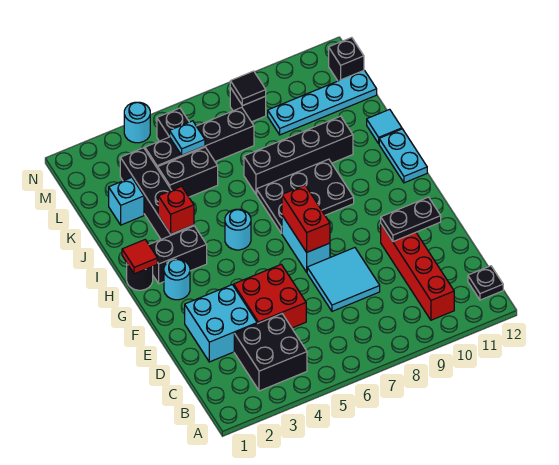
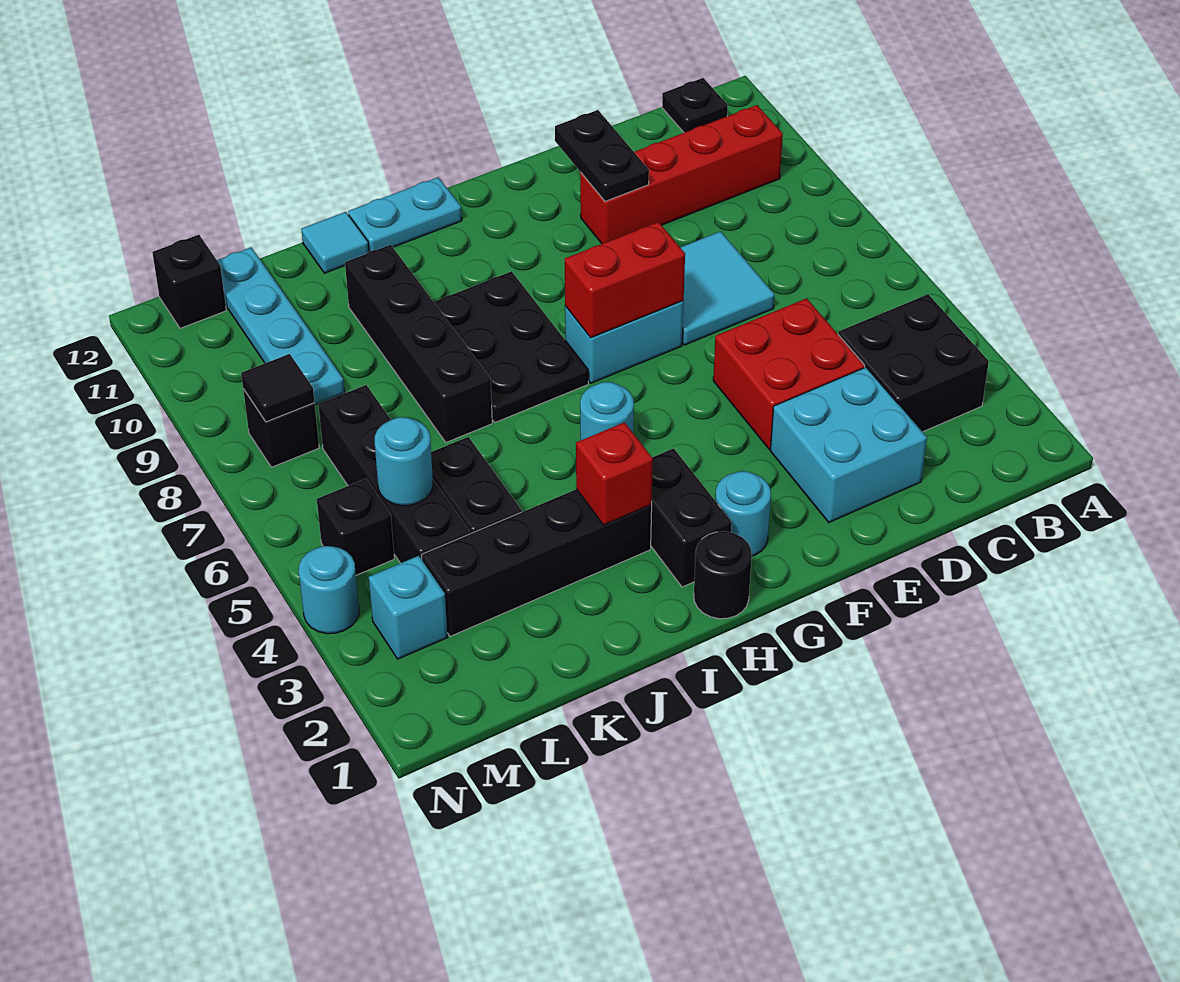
red tile H1 level 2 -> none
cyan brick K2 level 1 -> cyan brick M3 level 1
cyan plate L5 level 2 -> cyan round brick L5 level 2

